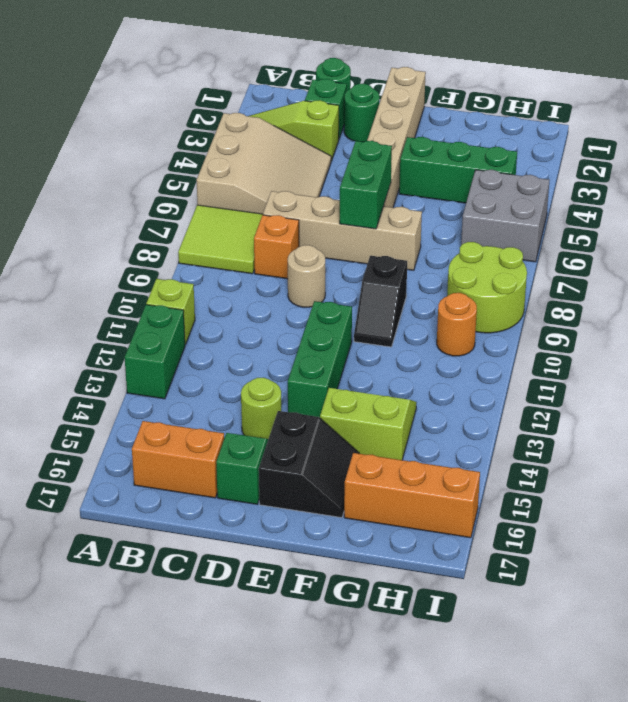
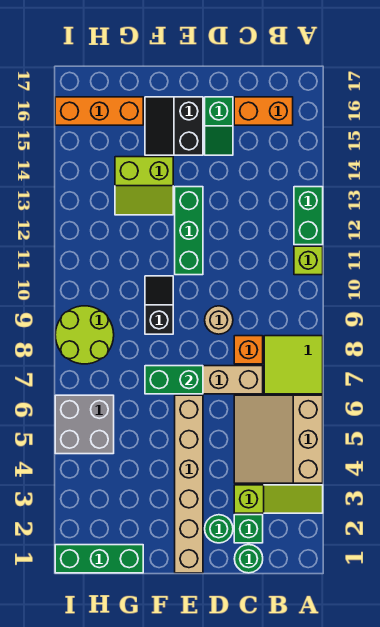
lime round brick D14 level 1 -> none
green brick E6:E7 level 2 -> green brick E7:F7 level 2
green brick F4:H4 level 1 -> green brick G1:I1 level 1
orange round brick H10 level 1 -> none

